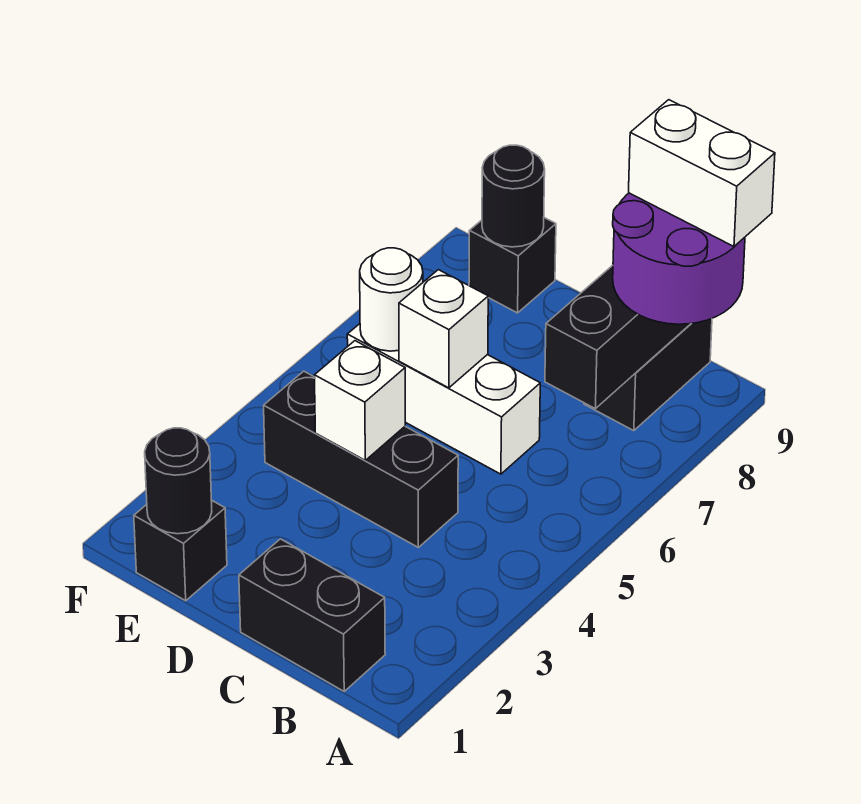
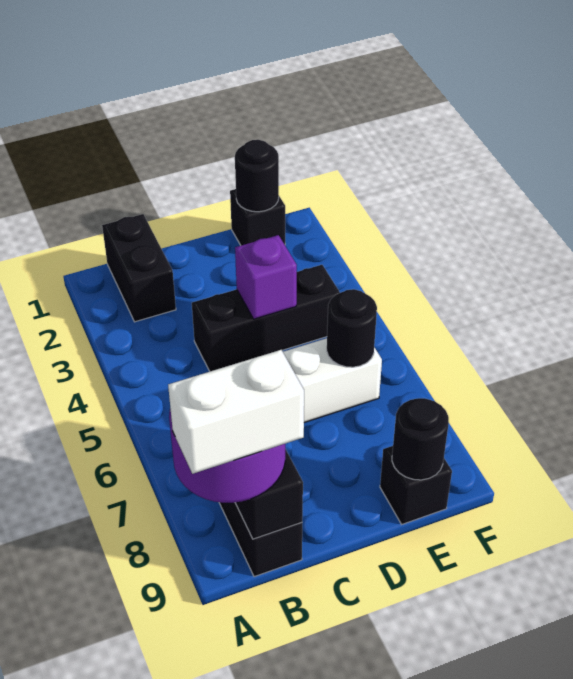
black brick B1:C1 level 1 -> black brick B1:B2 level 1
white brick D4 level 2 -> purple brick D4 level 2
white brick D6 level 2 -> none
white round brick E6 level 2 -> black round brick E6 level 2

